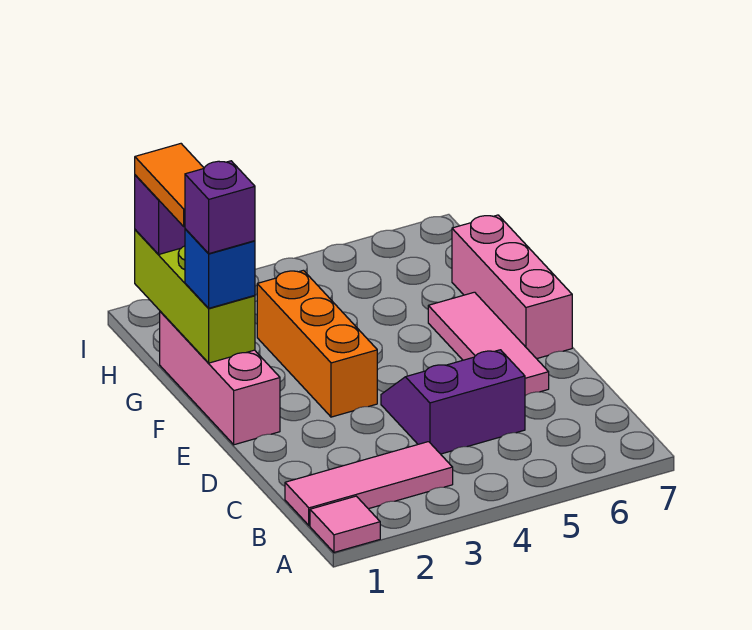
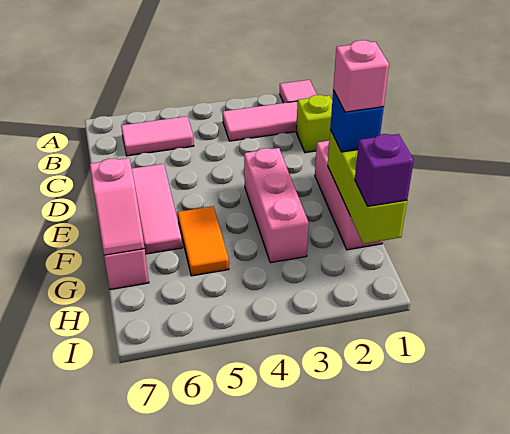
none -> pink tile B5:B6 level 1
none -> lime brick C1 level 1
purple slope C4:D5 level 1 top C -> none
orange brick E3:G3 level 1 -> pink brick E3:G3 level 1
purple brick F1 level 4 -> pink brick F1 level 4
none -> pink slope F7:G7 level 2 top F
orange tile G1:H1 level 4 -> orange tile F5:G5 level 1

